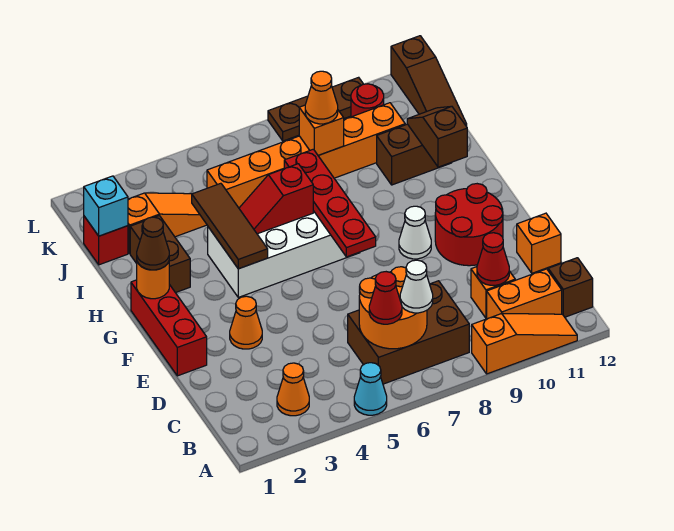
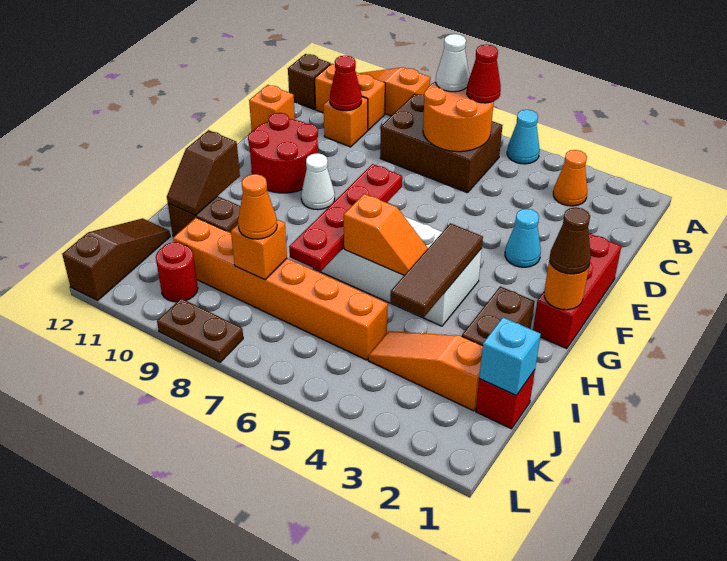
orange cone E3 level 1 -> cyan cone E3 level 1
red slope H5:H6 level 2 top 6 -> orange slope H5:H6 level 2 top 6
brown plate L8:L10 level 1 -> brown plate L8:L9 level 1

